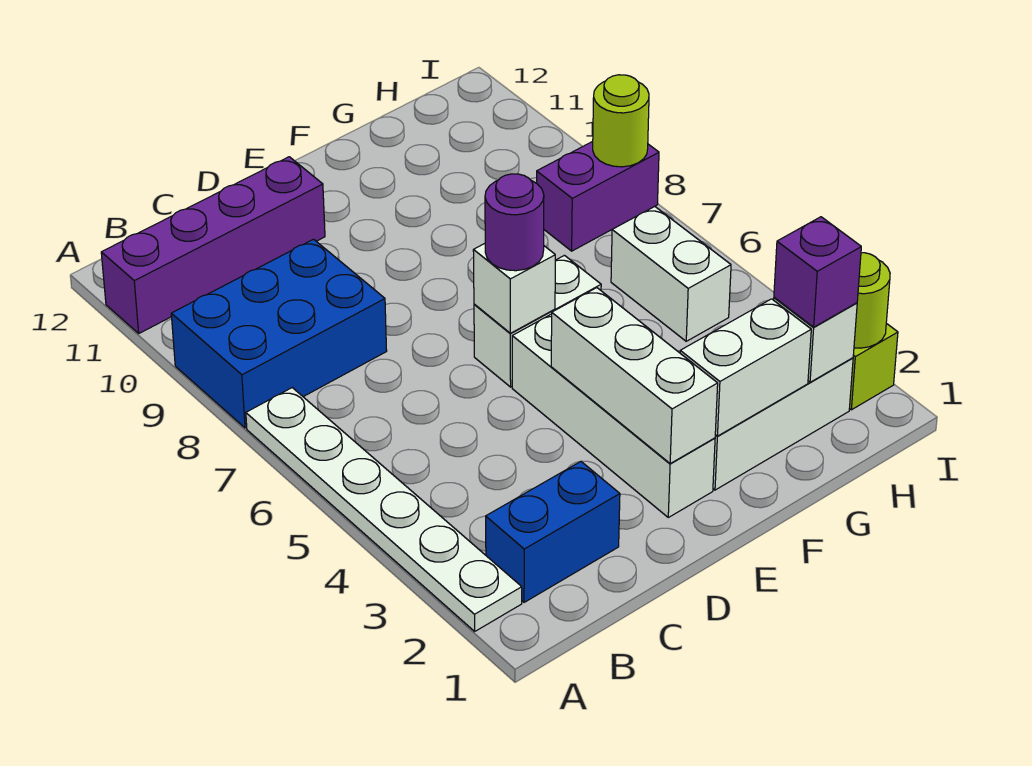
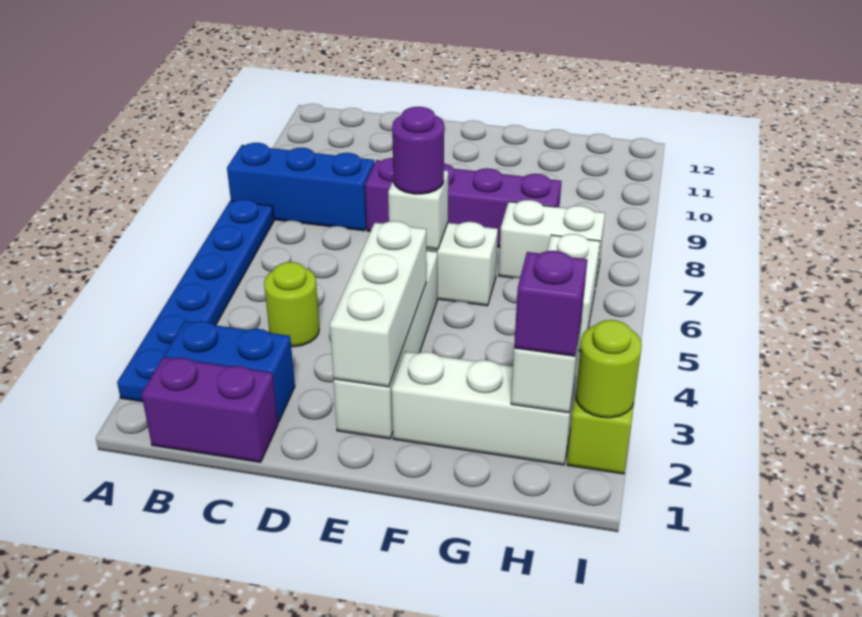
white plate A2:A7 level 1 -> blue plate A2:A7 level 1
blue brick A8:C9 level 1 -> blue brick A8:C8 level 1
purple brick A11:D11 level 1 -> purple brick D8:G8 level 1
white brick F2:G2 level 2 -> white brick G7:H7 level 1
purple brick H8:I8 level 1 -> purple brick B1:C1 level 1
lime round brick I8 level 2 -> lime round brick C4 level 1

